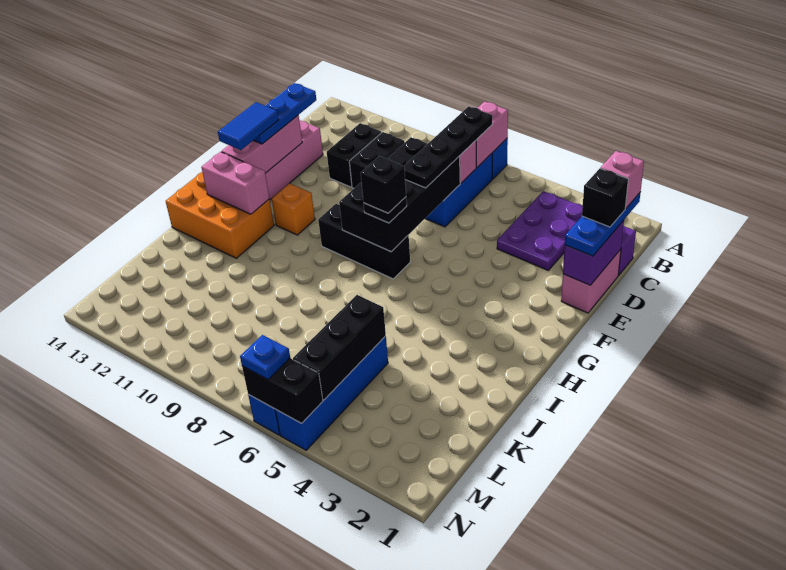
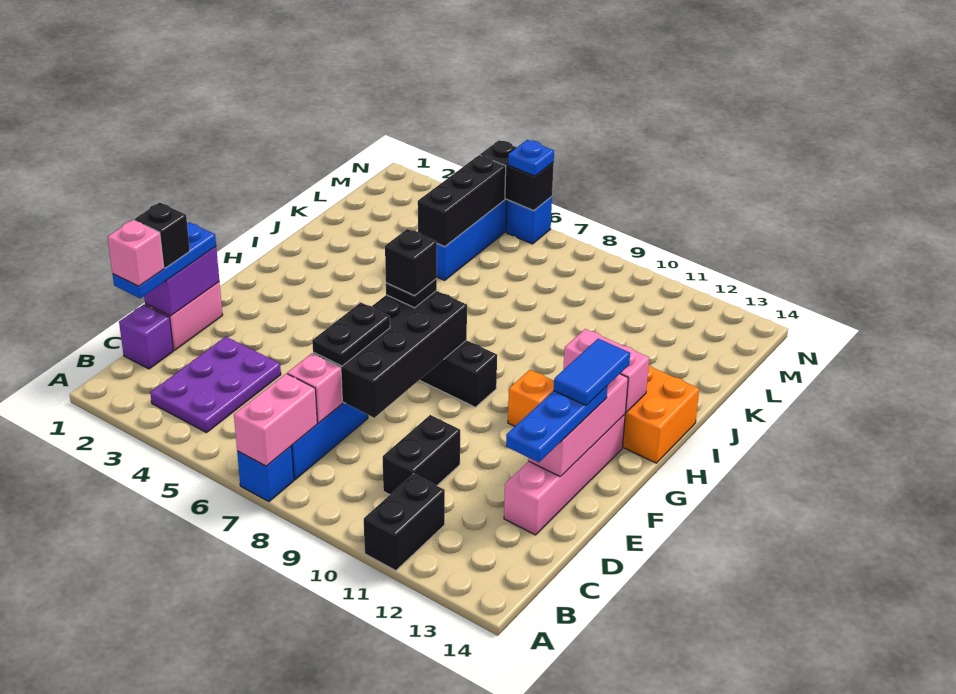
black plate B7:E7 level 3 -> black plate D7:E7 level 3
black brick C11:D11 level 1 -> black brick A11:B11 level 1

